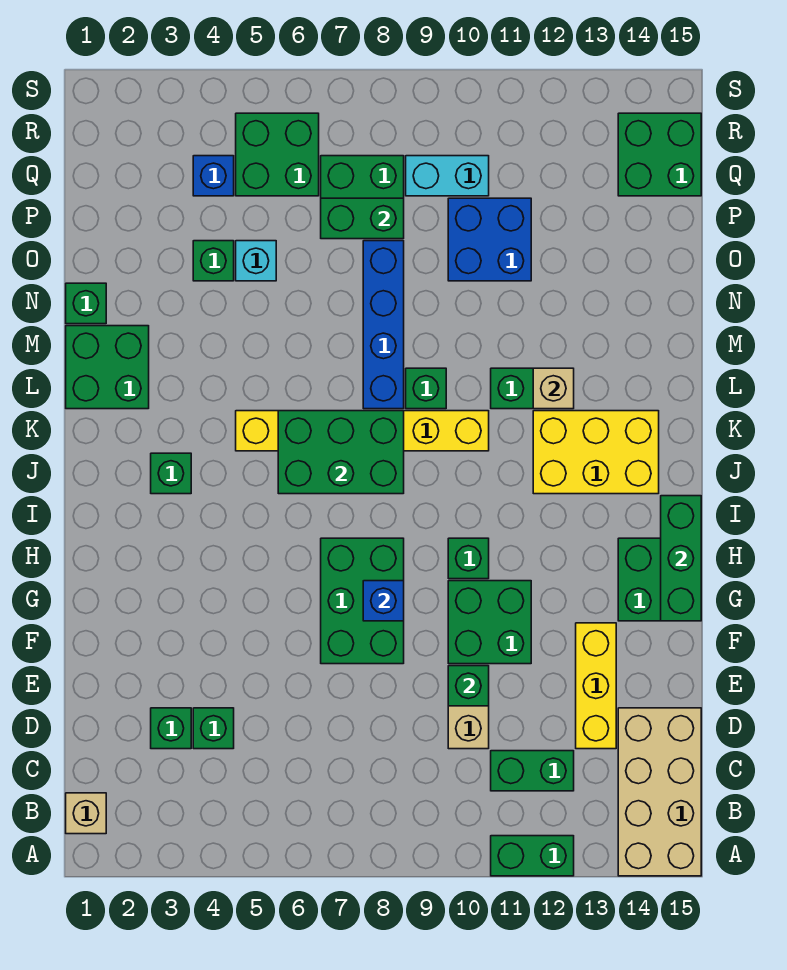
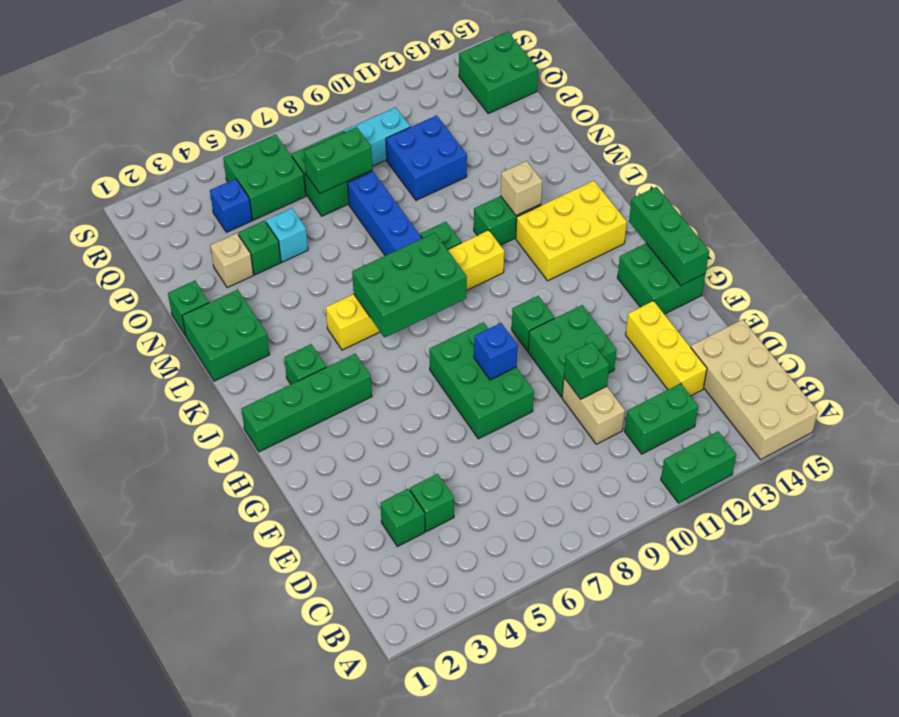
tan brick B1 level 1 -> tan brick O3 level 1
none -> green brick I1:I4 level 1

